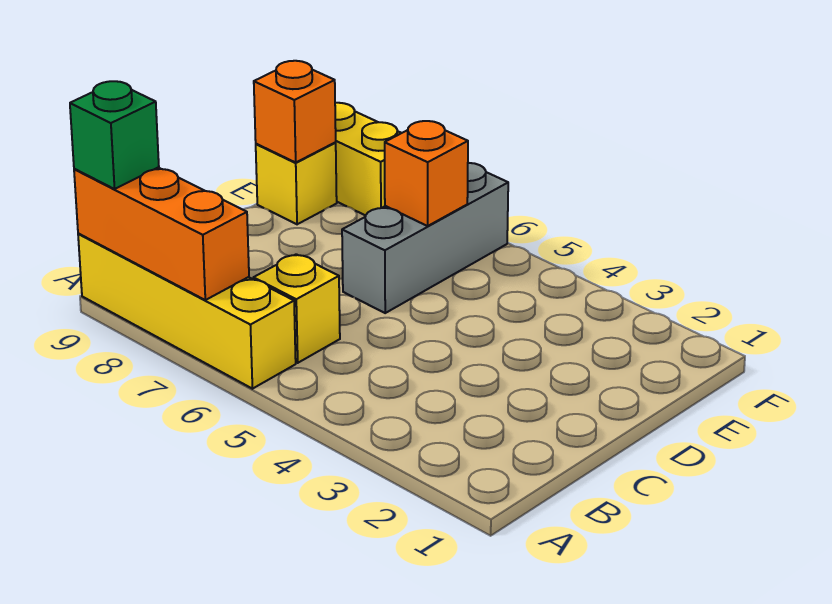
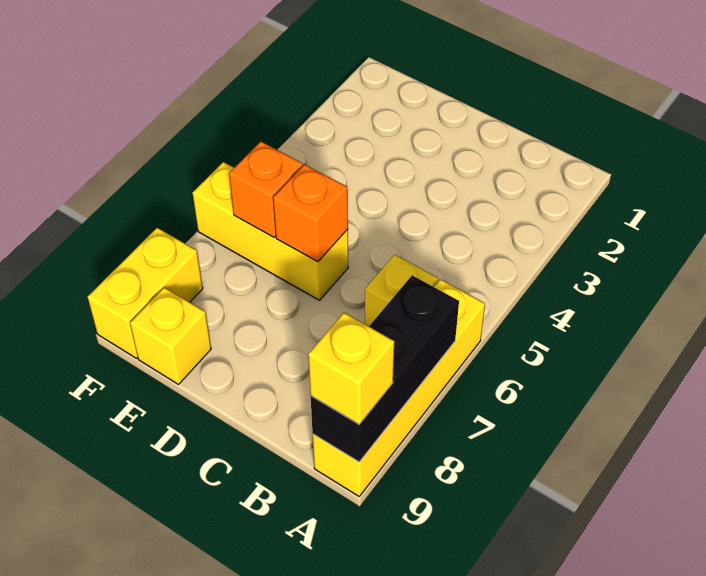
orange brick A7:A9 level 2 -> black brick A7:A9 level 2
green brick A9 level 3 -> yellow brick A9 level 3
grey brick D6:F6 level 1 -> yellow brick D6:F6 level 1
orange brick E9 level 2 -> orange brick D6 level 2

